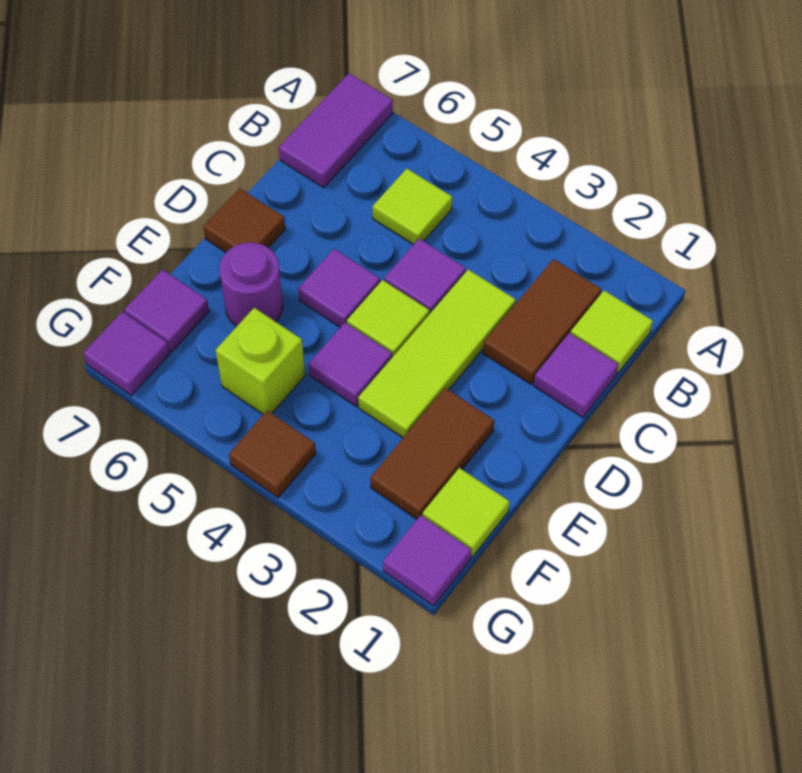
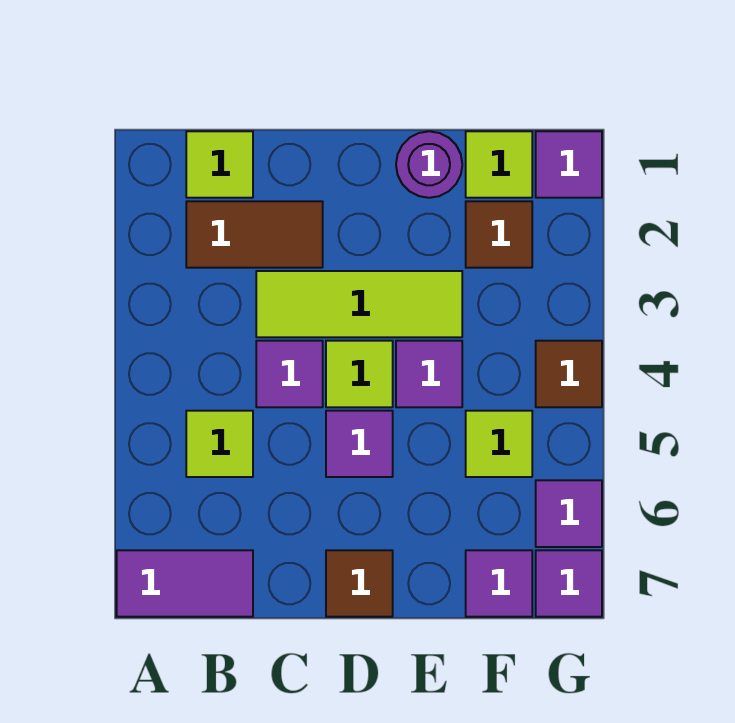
purple tile C1 level 1 -> purple tile G6 level 1
brown tile E2:F2 level 1 -> brown tile F2 level 1
purple round brick E6 level 1 -> purple round brick E1 level 1
lime brick F5 level 1 -> lime tile F5 level 1

